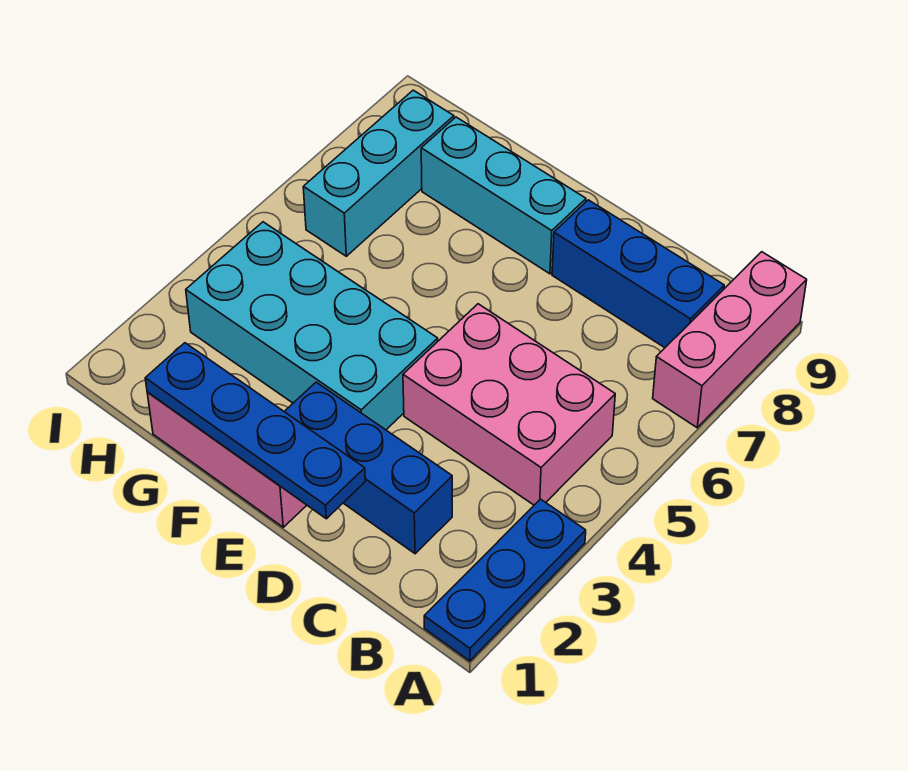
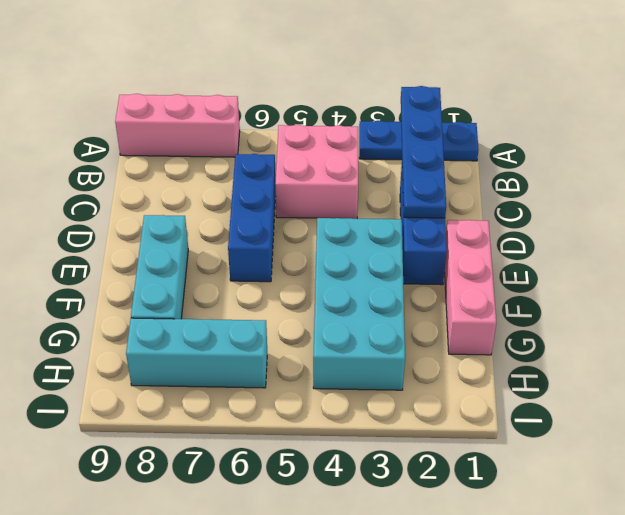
pink brick B4:D5 level 1 -> pink brick B4:C5 level 1
blue brick B8:D8 level 1 -> blue brick C6:E6 level 1
blue plate D1:G1 level 2 -> blue plate A2:D2 level 2

